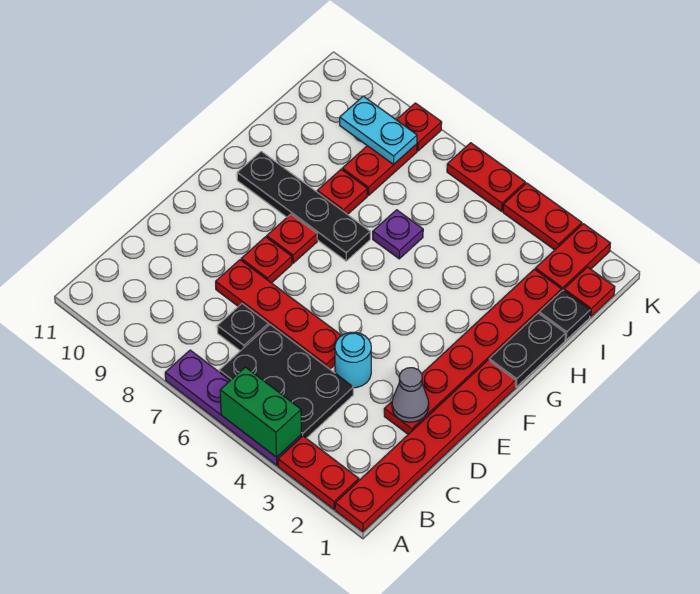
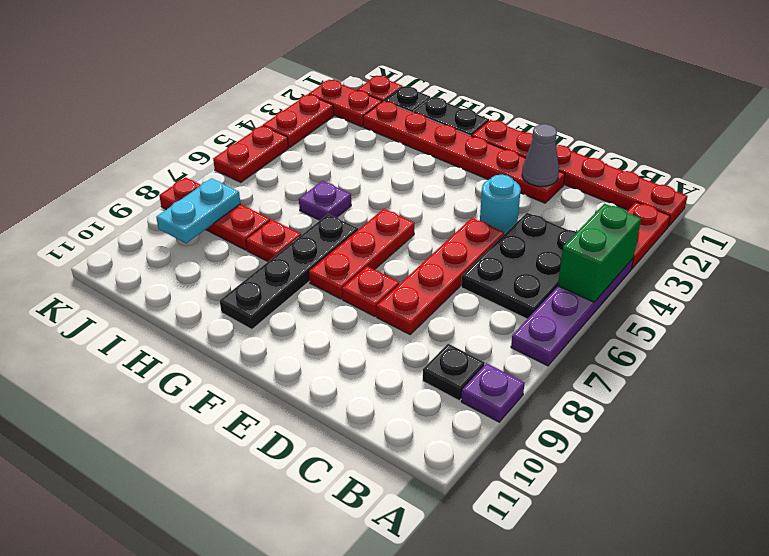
none -> purple plate A9 level 1
black plate C7 level 1 -> black plate B9 level 1
red plate F8 level 1 -> red plate F6:F8 level 1

